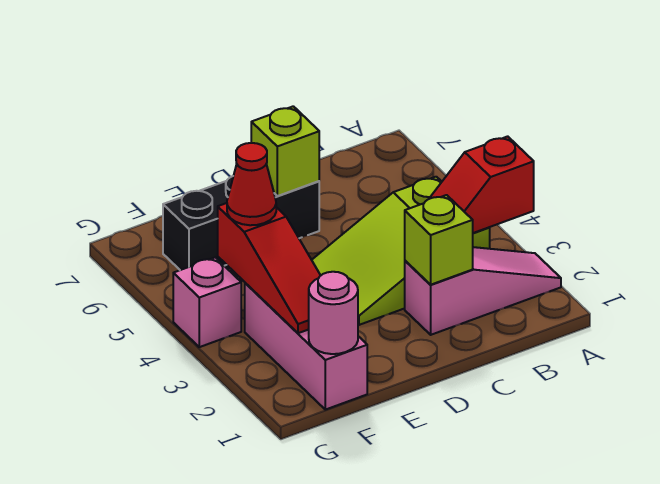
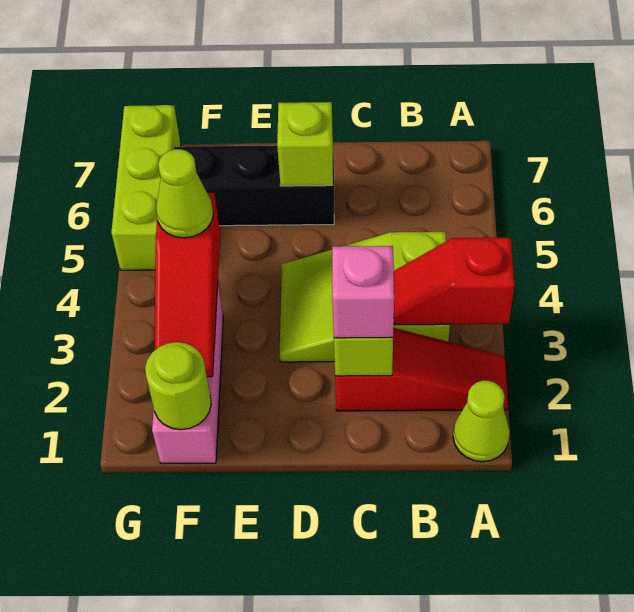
none -> lime cone A1 level 1
pink slope A2:C2 level 1 top C -> red slope A2:C2 level 1 top C
pink round brick F1 level 2 -> lime round brick F1 level 2
red cone F4 level 3 -> lime cone F4 level 3
pink brick G4 level 1 -> pink brick C2 level 3
none -> lime brick G5:G7 level 1

